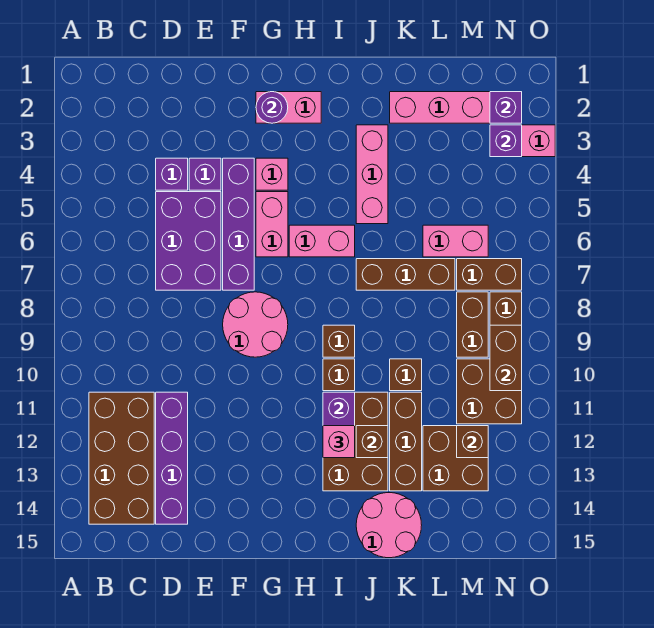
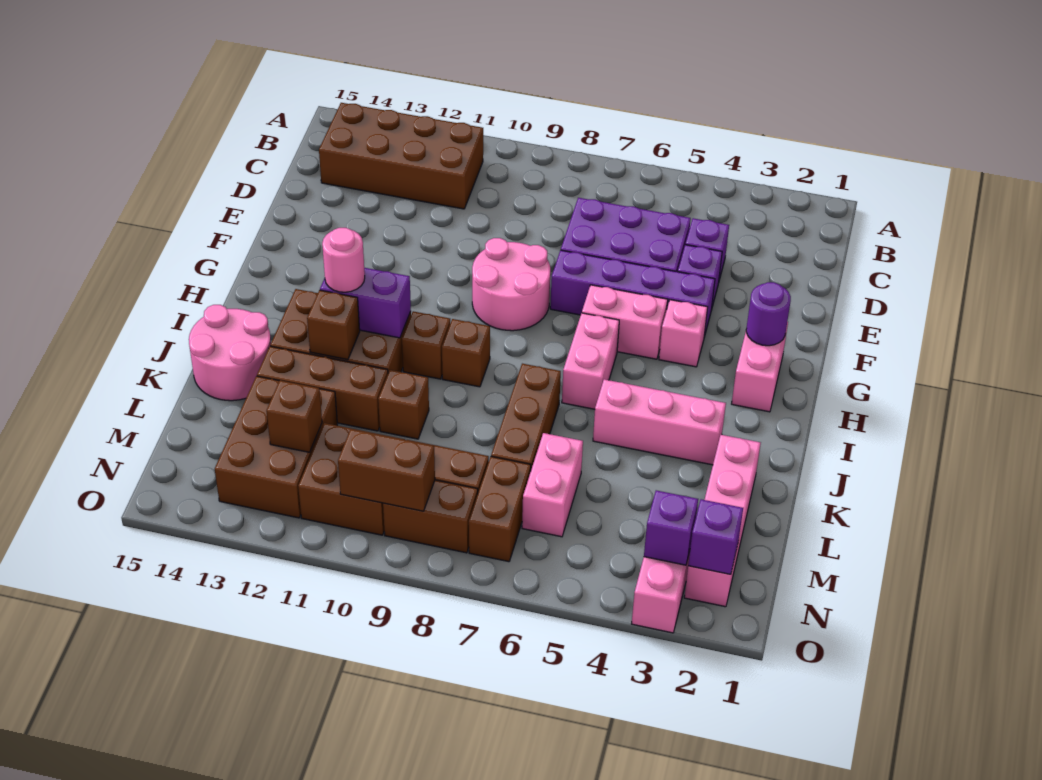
purple brick D11:D14 level 1 -> none
pink brick I12 level 3 -> pink round brick I12 level 3
brown brick L12:M13 level 1 -> brown brick L12:N13 level 1

